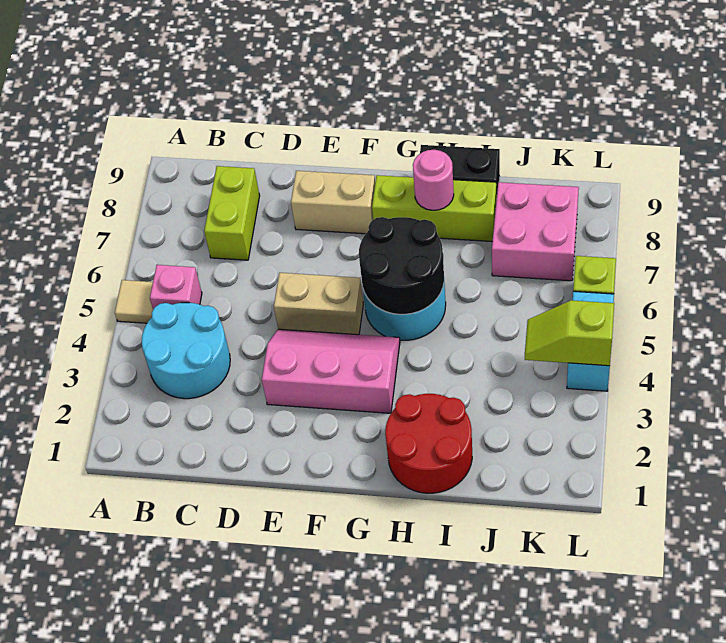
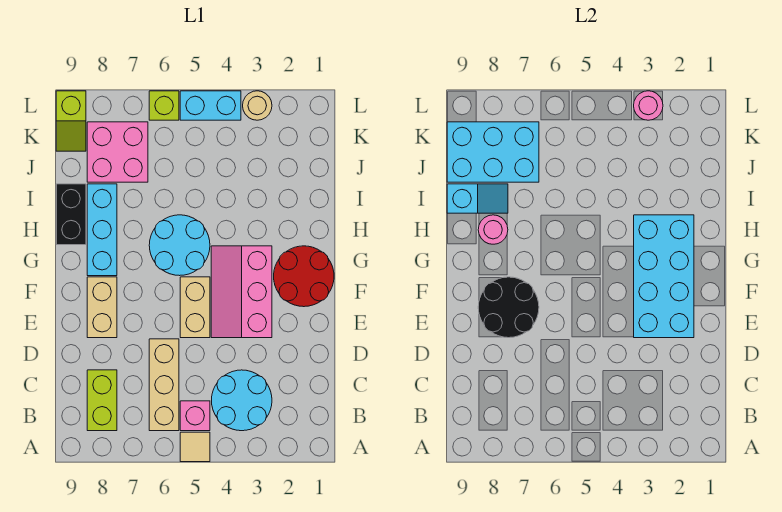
none -> tan brick B6:D6 level 1
lime brick C7:C8 level 1 -> lime brick B8:C8 level 1
none -> cyan brick E2:H3 level 2
black round brick G5:H6 level 2 -> black round brick E7:F8 level 2
lime brick G8:I8 level 1 -> cyan brick G8:I8 level 1
red round brick H1:I2 level 1 -> red round brick F1:G2 level 1
none -> cyan slope I8:I9 level 2 top 9
none -> cyan brick J7:K9 level 2
lime slope K4:L4 level 2 top L -> lime slope K9:L9 level 1 top L
none -> tan round brick L3 level 1
none -> pink round brick L3 level 2

